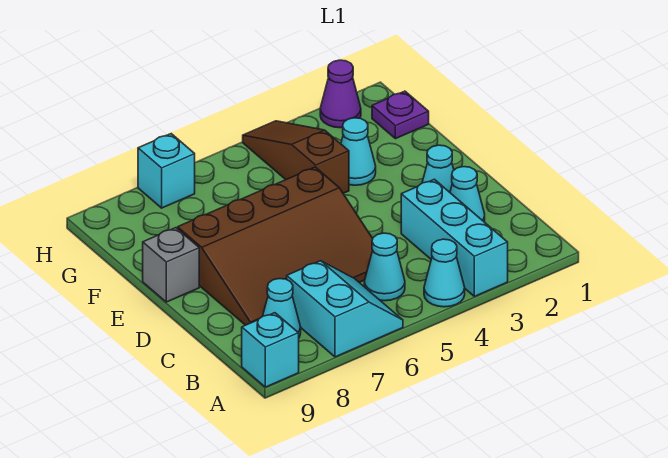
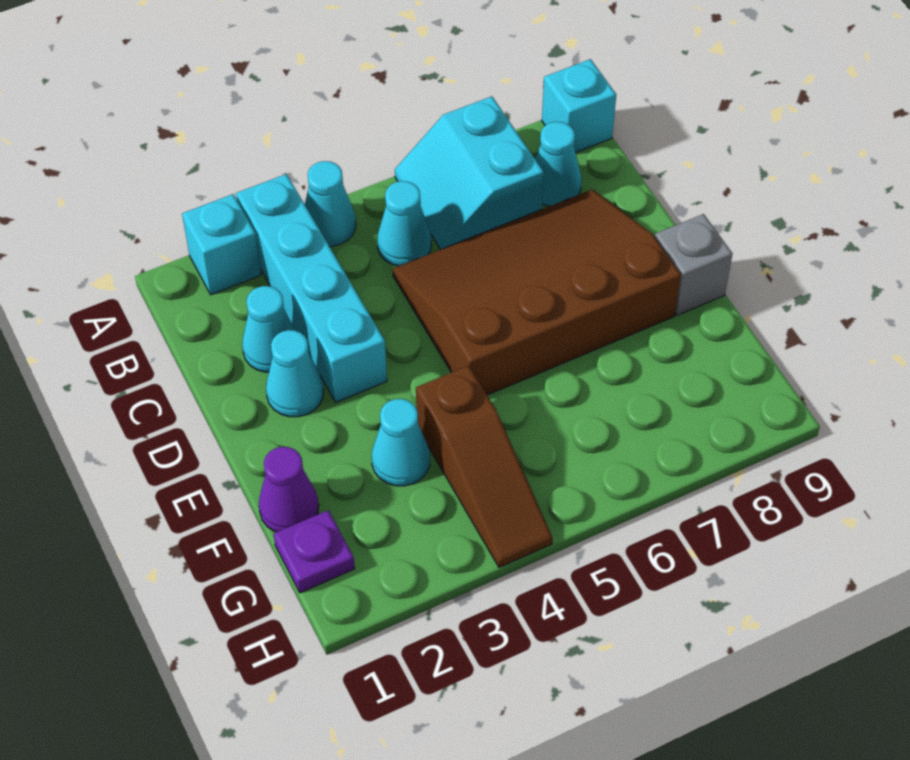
cyan brick A3:C3 level 1 -> cyan brick A3:D3 level 1
purple cone H2 level 1 -> purple cone F1 level 1
cyan brick H7 level 1 -> cyan brick A2 level 1

